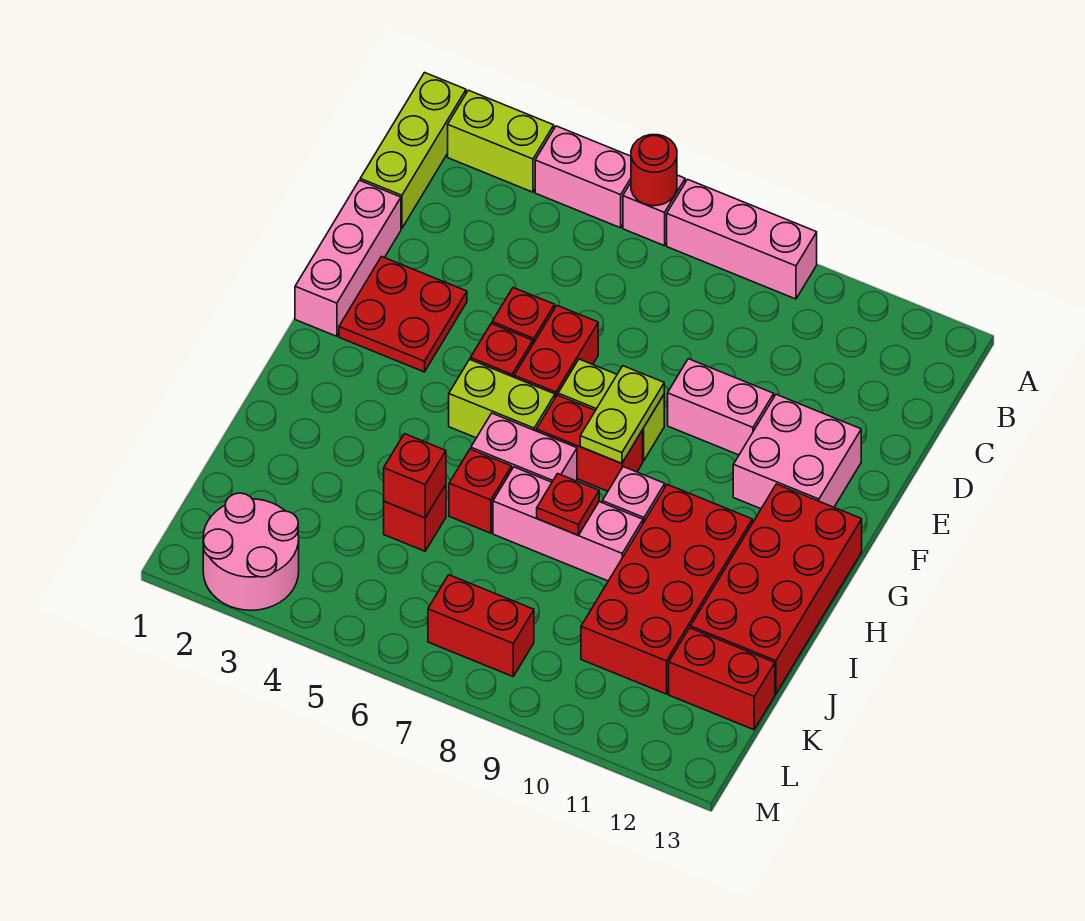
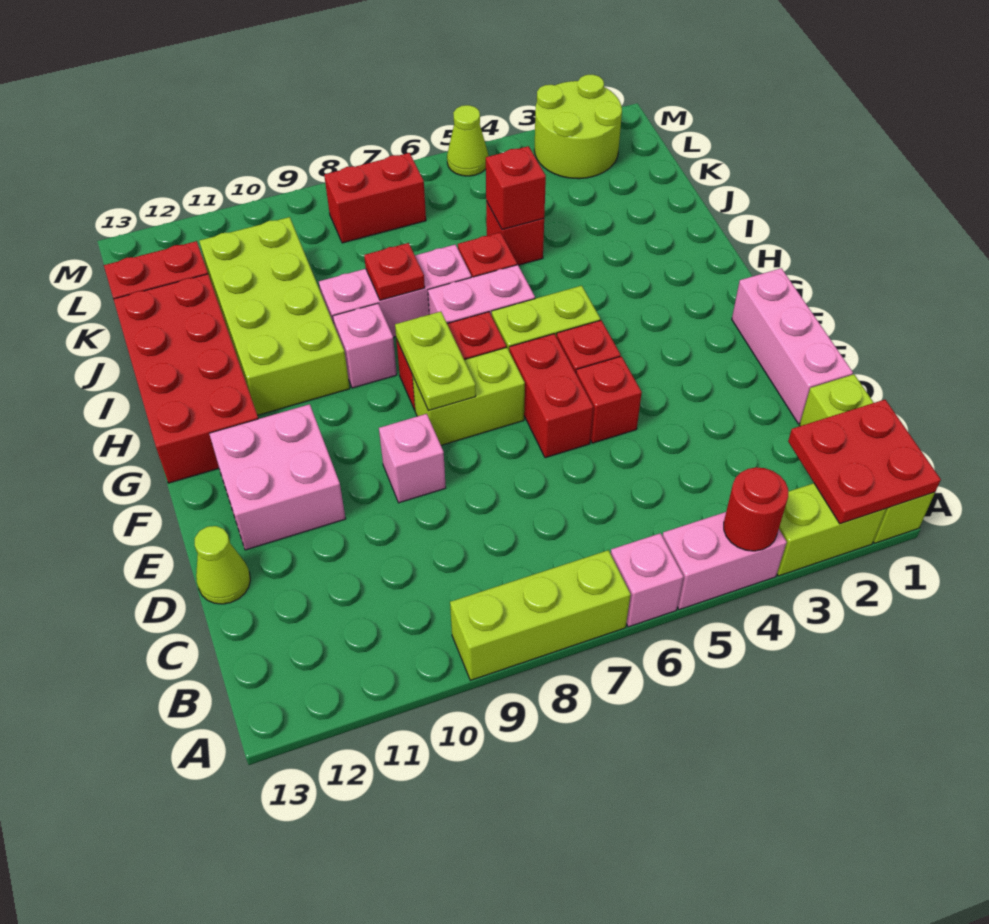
red round brick A6 level 2 -> red round brick A4 level 2
pink brick A7:A9 level 1 -> lime brick A7:A9 level 1
none -> lime cone D13 level 1
red plate E2:F3 level 1 -> red plate A1:B2 level 2
pink brick E9:E10 level 1 -> pink brick E9 level 1
red brick H10:K11 level 1 -> lime brick H10:K11 level 1
pink round brick L2:M3 level 1 -> lime round brick L2:M3 level 1
none -> lime cone M5 level 1

